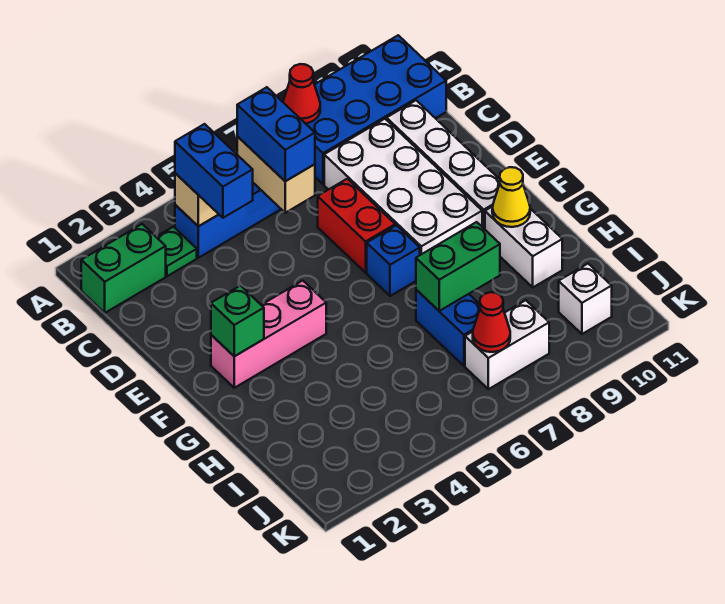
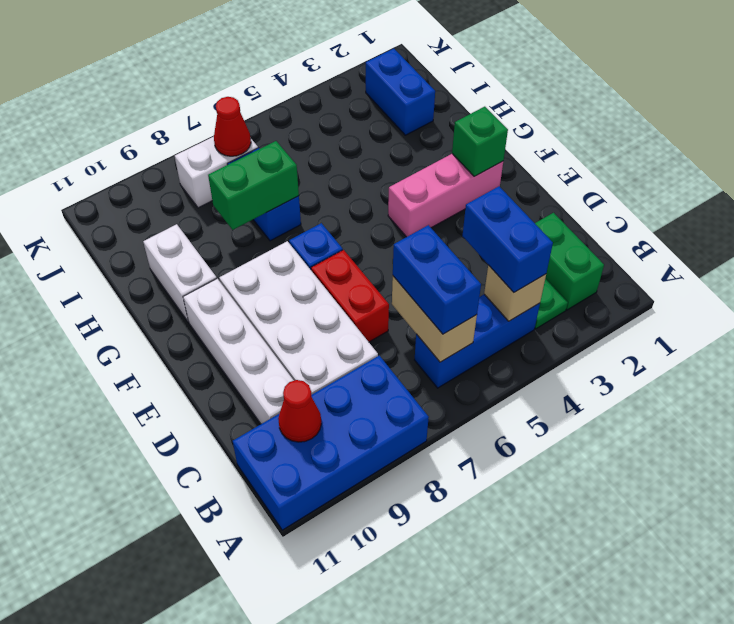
red cone A8 level 2 -> red cone B10 level 2
green brick B1:B2 level 1 -> green brick B2:C2 level 1
yellow cone G10 level 2 -> none
none -> blue brick I2:J2 level 1
white brick J10 level 1 -> none

